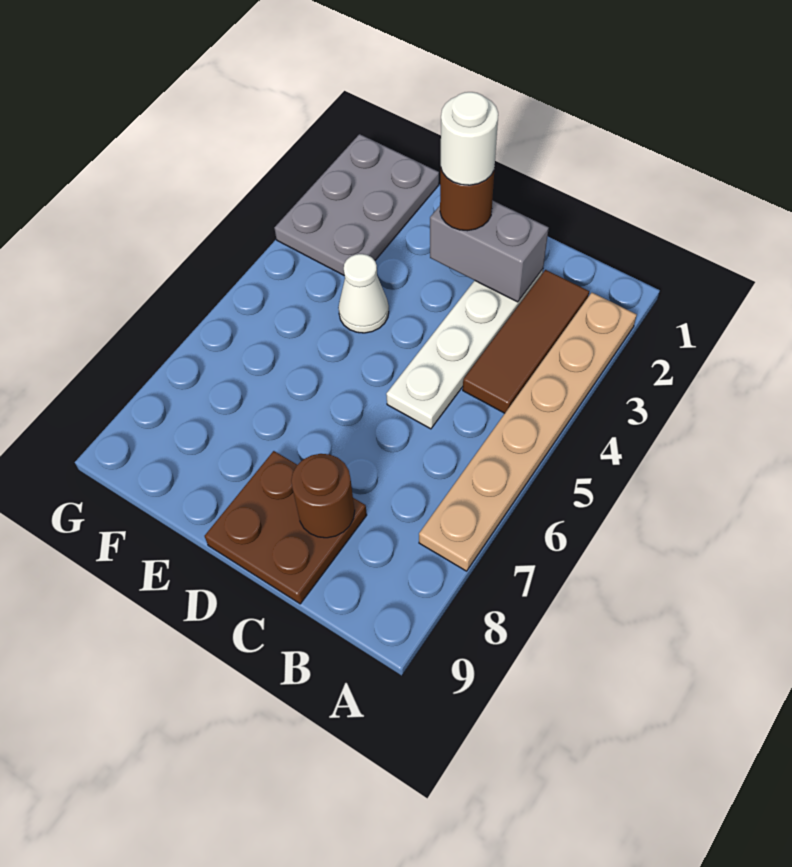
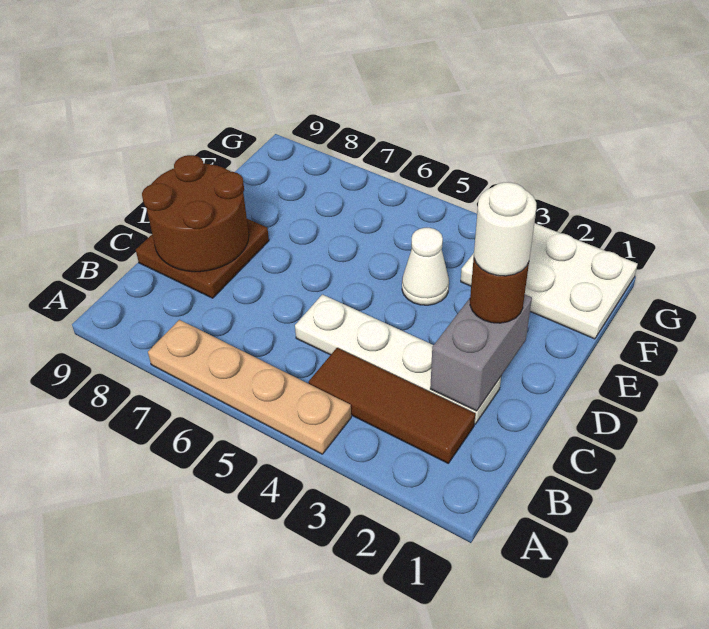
tan plate A2:A7 level 1 -> tan plate A4:A7 level 1
brown round brick C8 level 2 -> brown round brick C8:D9 level 2
grey plate F1:G3 level 1 -> white plate F1:G3 level 1

